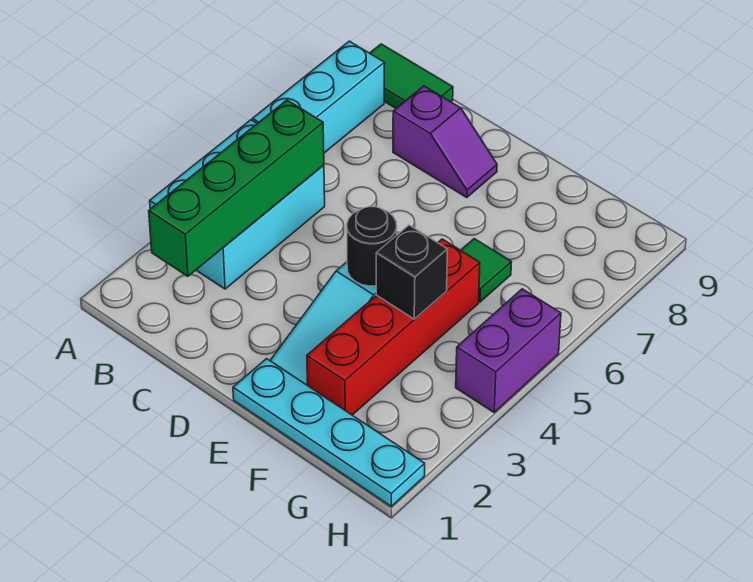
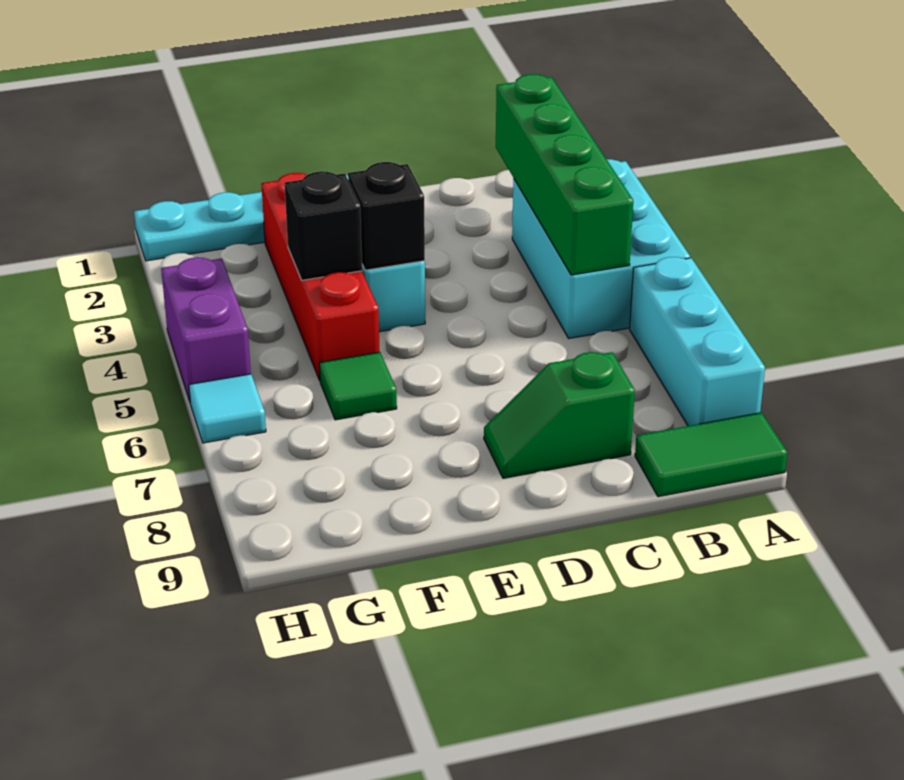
purple slope C8:D8 level 1 top C -> green slope C8:D8 level 1 top C
black round brick E4 level 2 -> black brick E4 level 2
none -> cyan tile H6 level 1

